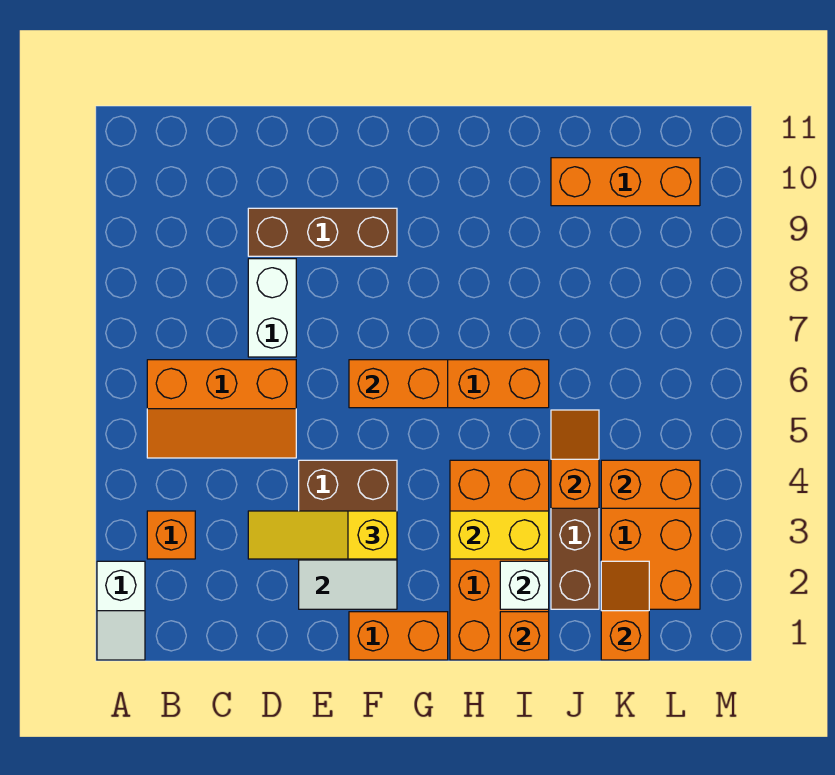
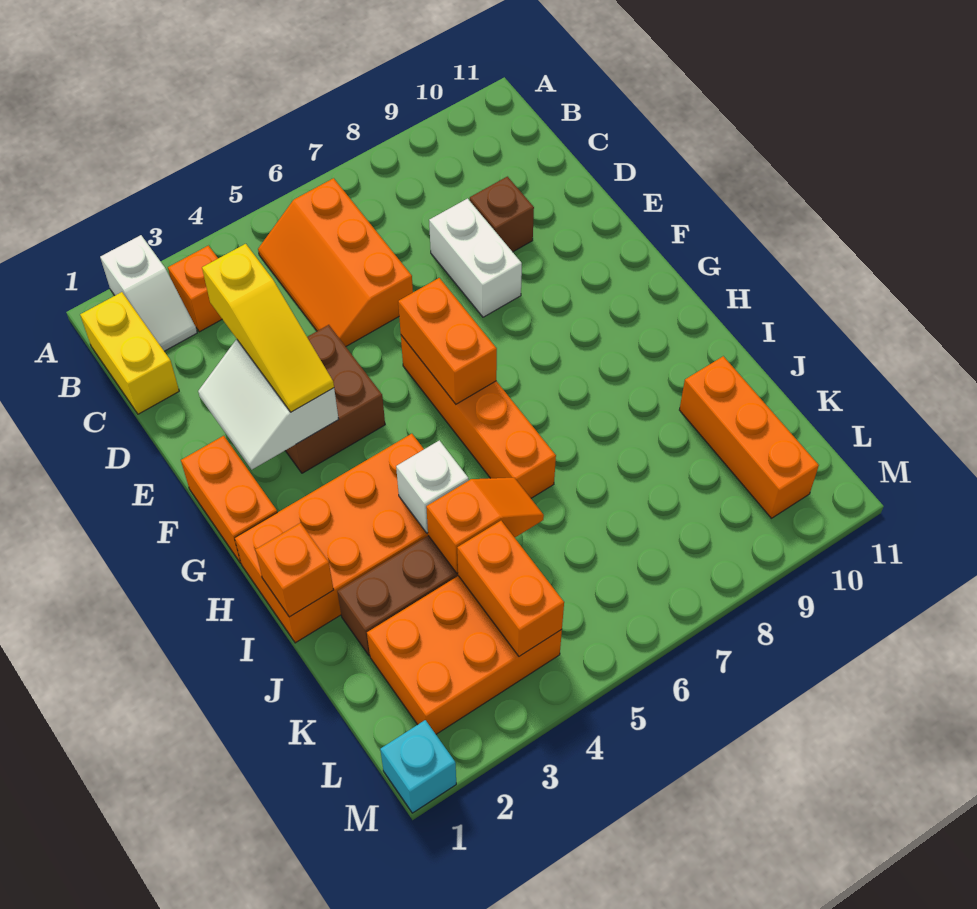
white slope A1:A2 level 1 top 2 -> white slope A2:B2 level 1 top A
yellow slope D3:F3 level 3 top F -> yellow slope D3:F3 level 3 top D
white brick D7:D8 level 1 -> white brick D8:E8 level 1
brown brick D9:F9 level 1 -> brown brick D9 level 1
yellow brick H3:I3 level 2 -> yellow brick B1:C1 level 1
white brick I2 level 2 -> white brick I4 level 2
orange slope K1:K2 level 2 top 1 -> none
none -> cyan brick M1 level 1

